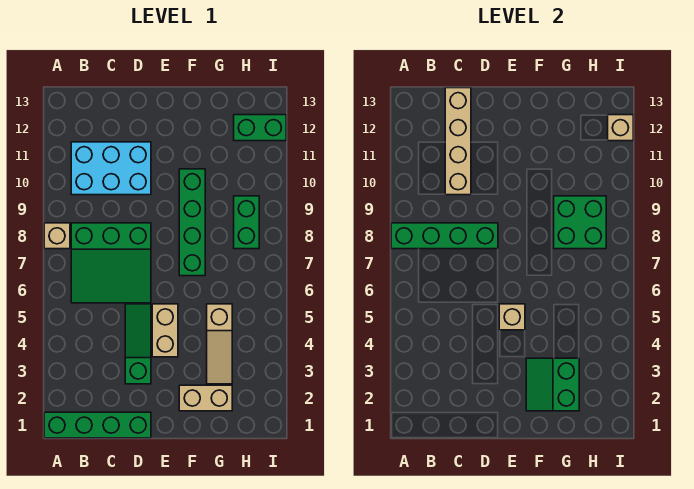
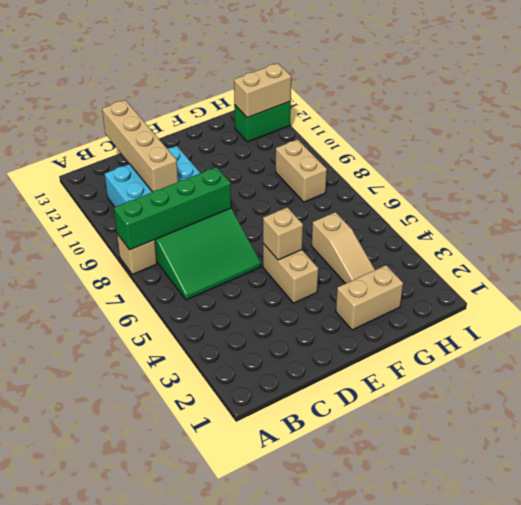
green brick A1:D1 level 1 -> none
green slope D3:D5 level 1 top 3 -> none
green slope F2:G3 level 2 top G -> none
green brick F7:F10 level 1 -> none
green brick G8:H9 level 2 -> none
green brick H8:H9 level 1 -> tan brick H8:H9 level 1
tan brick I12 level 2 -> tan brick H12:I12 level 2

